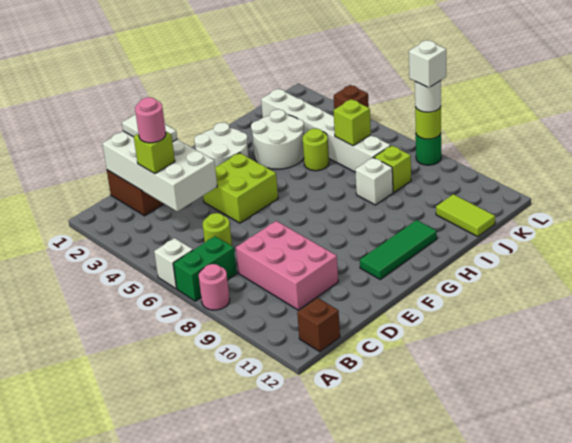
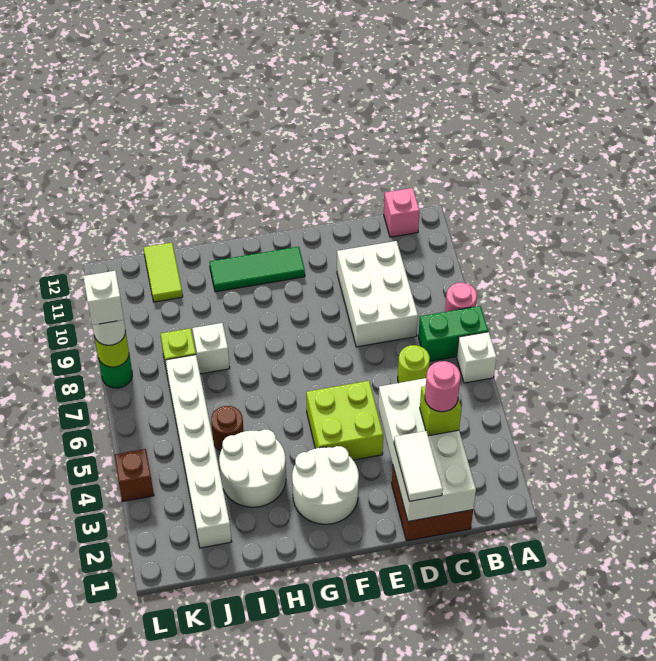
brown brick B12 level 1 -> pink brick B12 level 1
pink brick C8:D10 level 1 -> white brick C8:D10 level 1
lime round brick I5 level 1 -> brown round brick I5 level 1
lime brick J6 level 2 -> none

